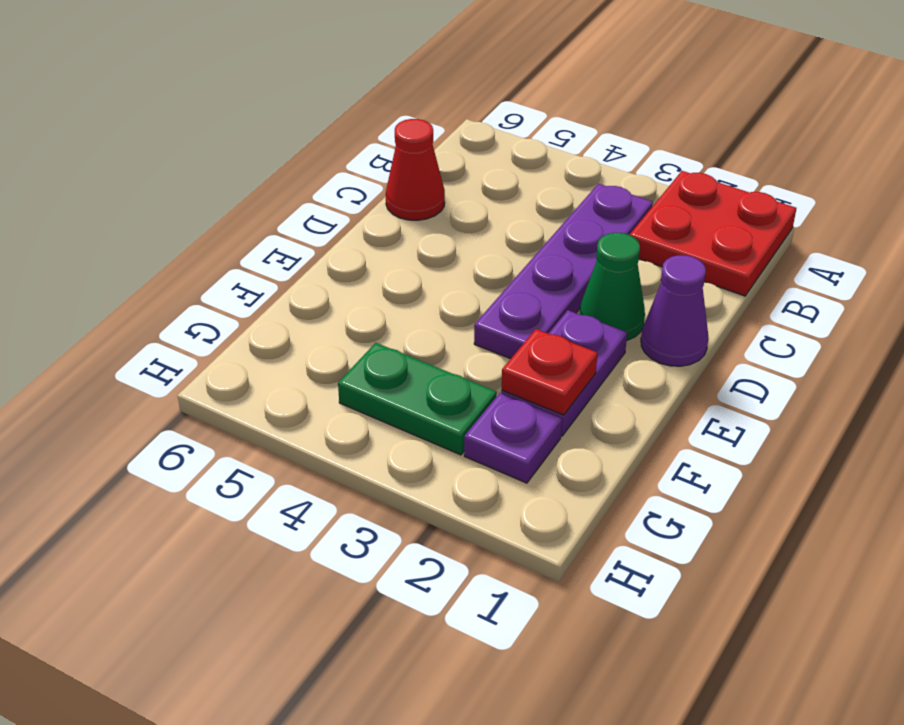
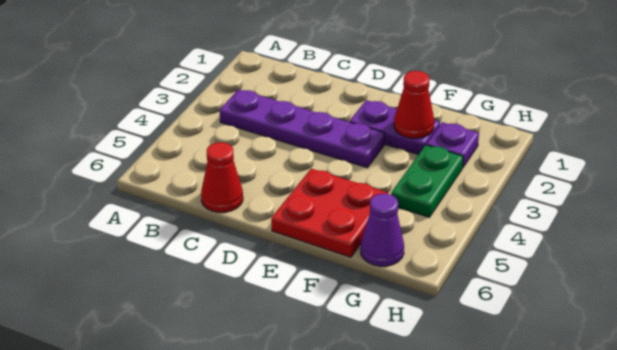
red plate A1:B2 level 1 -> red plate E5:F6 level 1
purple cone D1 level 1 -> purple cone G6 level 1
green cone D2 level 1 -> none
red plate F2 level 2 -> red cone F2 level 2

